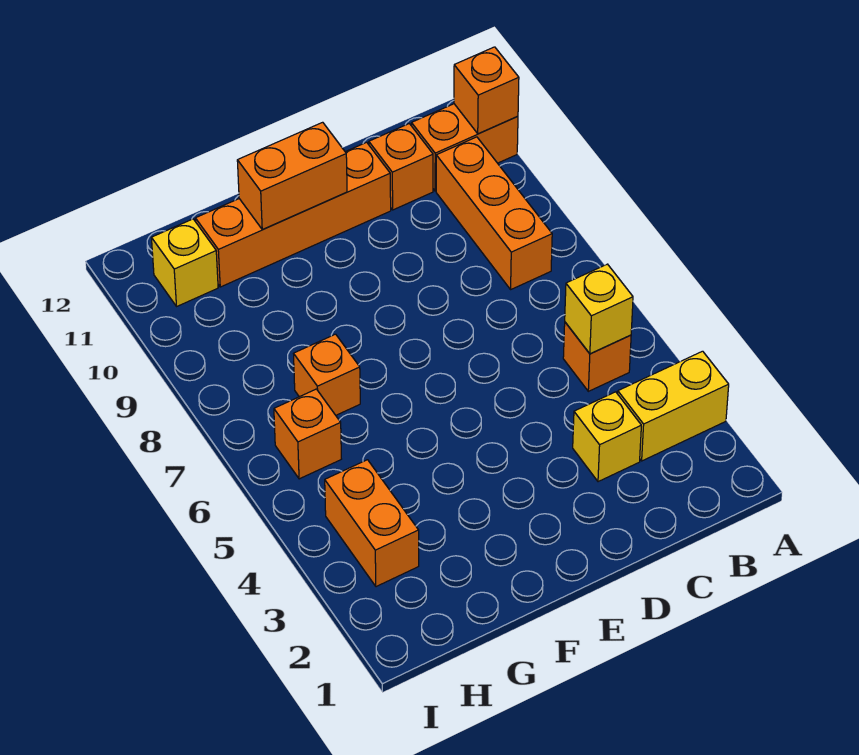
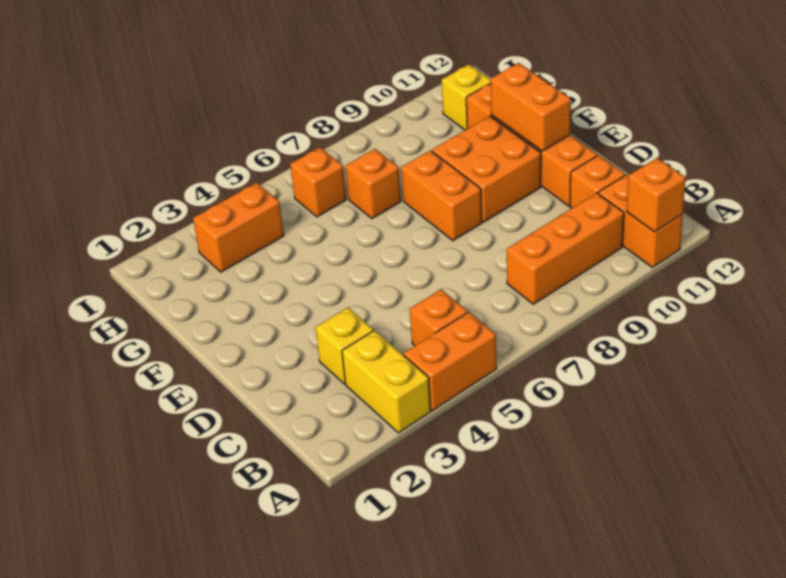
none -> orange brick A4:A5 level 1
yellow brick B5 level 2 -> none
none -> orange brick E8:F8 level 1
none -> orange brick E9:F10 level 1

